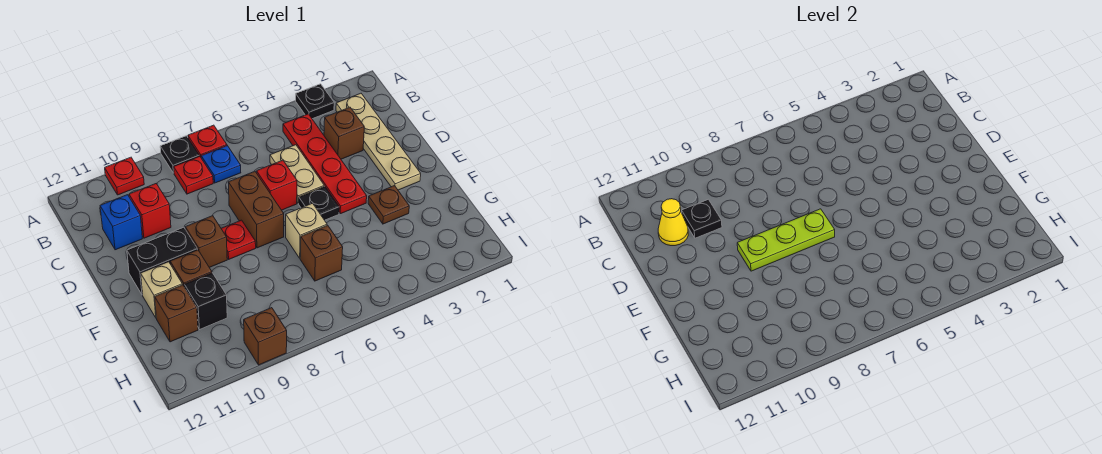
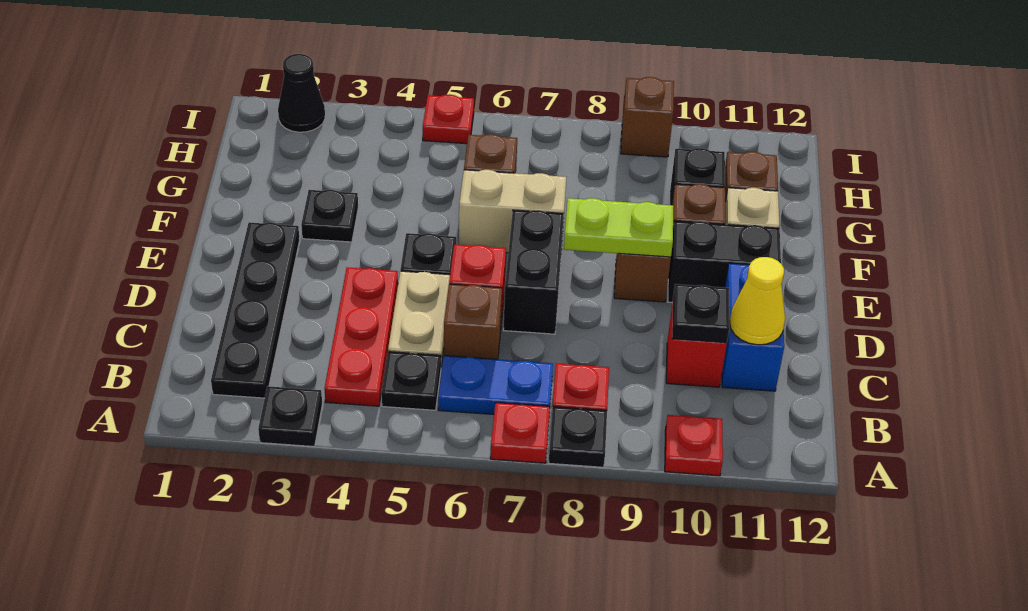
tan plate B2:E2 level 1 -> black plate B2:E2 level 1
red plate B4:E4 level 1 -> red plate B4:D4 level 1
none -> black plate B5 level 1
blue plate B7 level 1 -> blue plate B6:B7 level 1
brown brick C3 level 1 -> brown brick C6 level 1
blue brick C11 level 1 -> blue brick C11:D11 level 1
brown brick D7:E7 level 1 -> black brick D7:E7 level 1
lime plate E7:E9 level 2 -> lime plate E8:E9 level 2
red plate E8 level 1 -> red plate I5 level 1
brown plate F3 level 1 -> black plate F3 level 1
tan brick F6 level 1 -> tan brick F6:F7 level 1
none -> black cone I2 level 1

